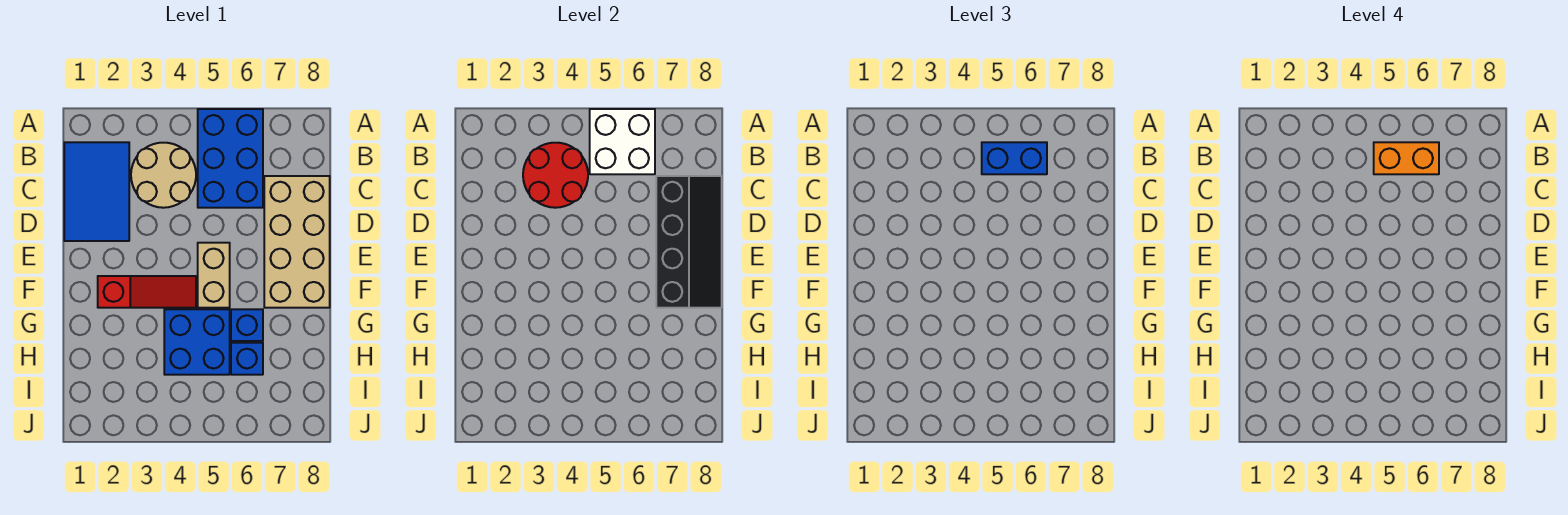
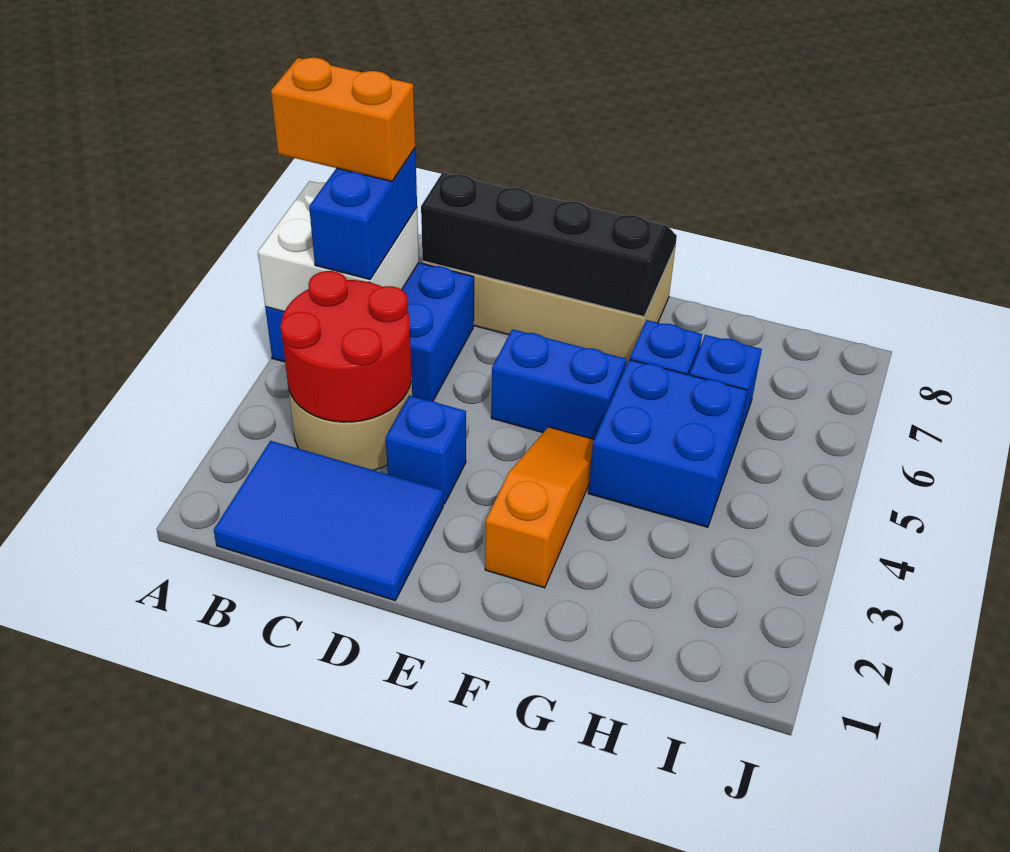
orange brick B5:B6 level 4 -> orange brick A6:B6 level 4
none -> blue brick D3 level 1
tan brick E5:F5 level 1 -> blue brick E5:F5 level 1
red slope F2:F4 level 1 top 2 -> orange slope F2:F4 level 1 top 2

